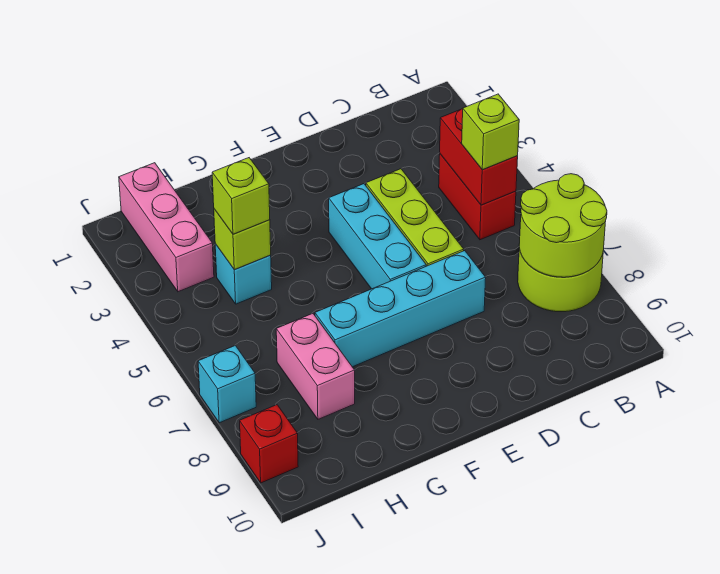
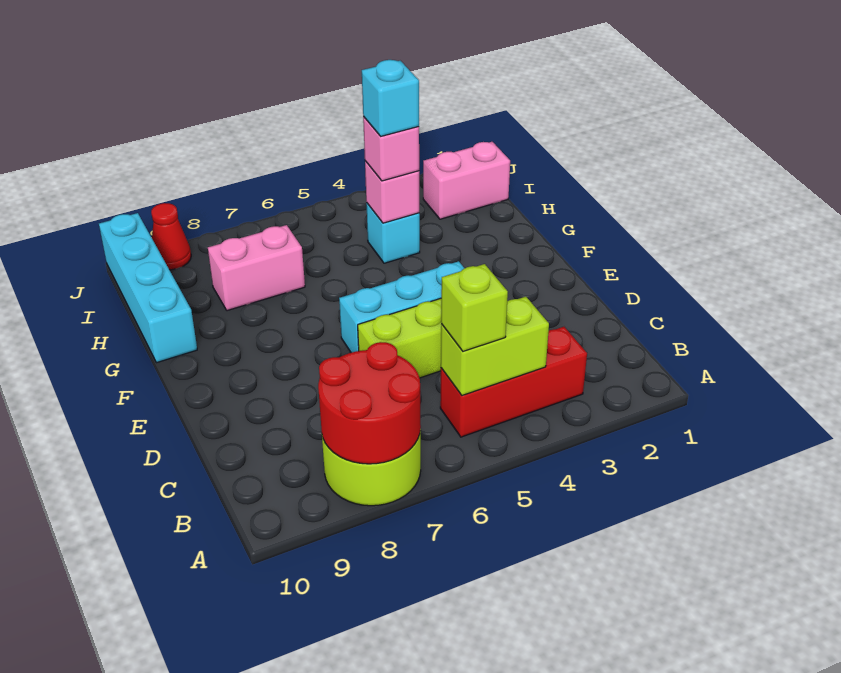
lime round brick A7:B8 level 2 -> red round brick A7:B8 level 2
red brick B4:B5 level 1 -> red brick B3:B5 level 1
red brick B4:B5 level 2 -> lime brick B4:B5 level 2
cyan brick D7:G7 level 1 -> cyan brick G10:J10 level 1
lime brick H4 level 2 -> pink brick H4 level 2
lime brick H4 level 3 -> pink brick H4 level 3
pink brick I1:I3 level 1 -> pink brick I1:I2 level 1
cyan brick J7 level 1 -> cyan brick H4 level 4
red brick J9 level 1 -> red cone J9 level 1

